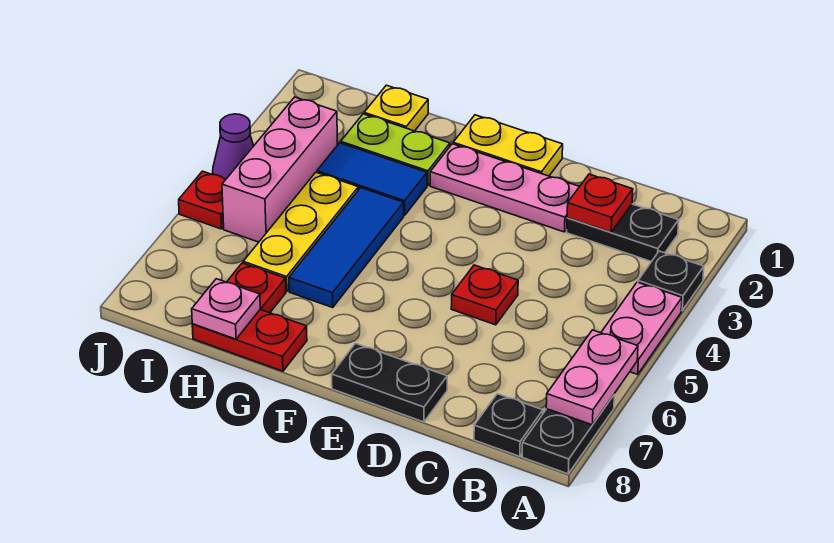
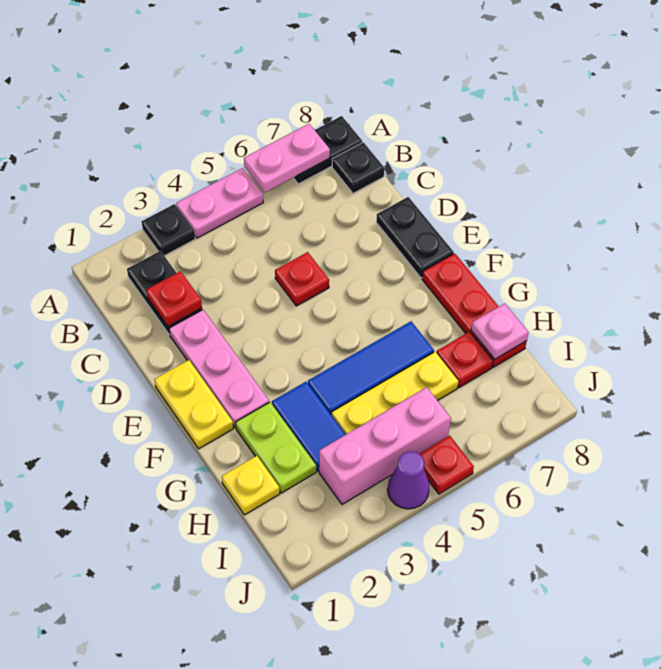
red plate G8:H8 level 1 -> red plate F8:H8 level 1

